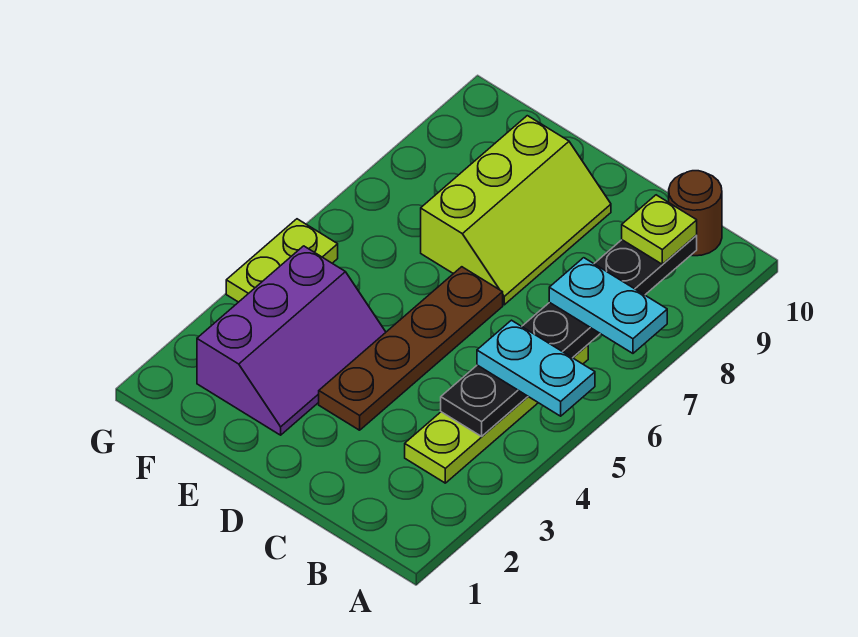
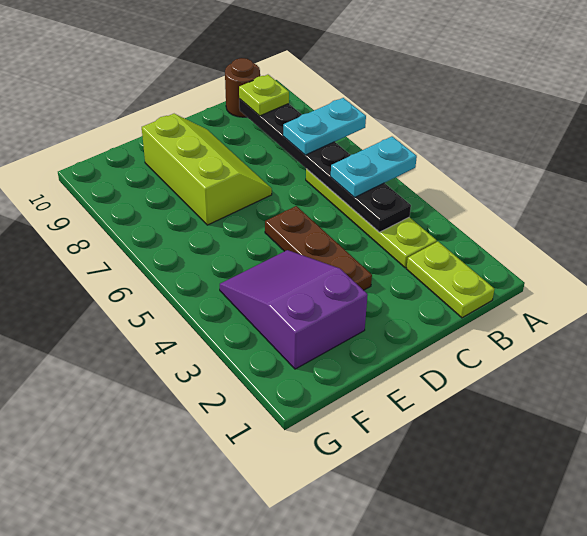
brown plate D3:D6 level 1 -> brown plate D3:D5 level 1
purple slope E2:F4 level 1 top F -> purple slope E2:F4 level 1 top 2
lime plate G4:G5 level 1 -> lime plate B1:B2 level 1

